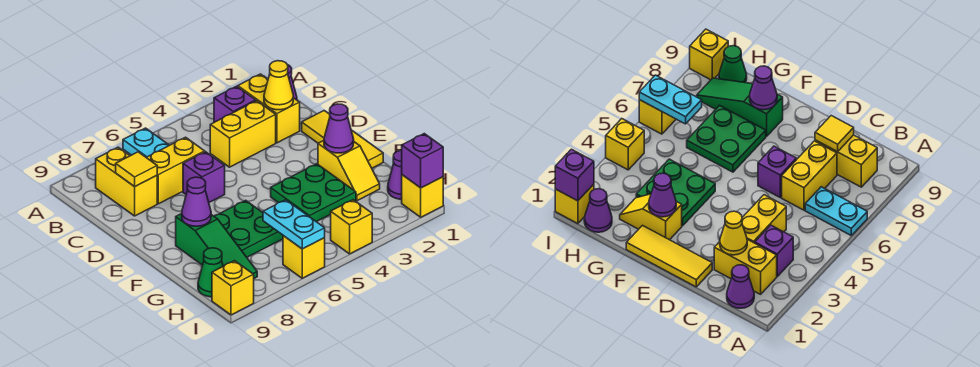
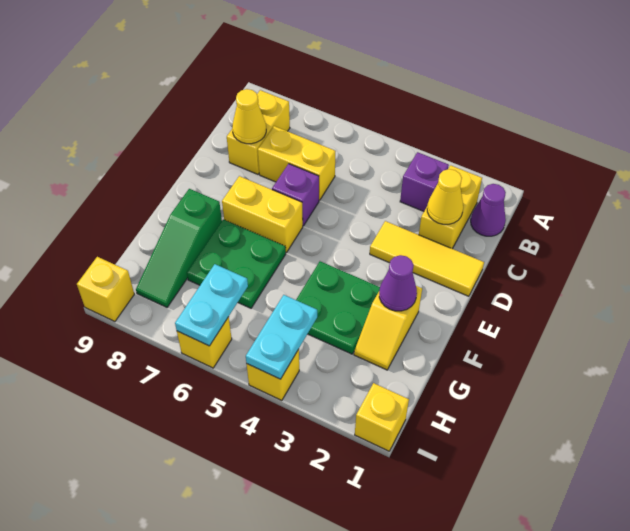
cyan plate A6:B6 level 1 -> cyan plate H4:I4 level 2
yellow brick C3:C4 level 1 -> yellow brick E6:E7 level 1
yellow tile C8 level 2 -> yellow cone C8 level 2
yellow tile D1:F1 level 1 -> yellow tile D1:D3 level 1
purple cone F8 level 2 -> none
purple cone H1 level 1 -> none
green cone H9 level 1 -> none
purple brick I1 level 2 -> none

